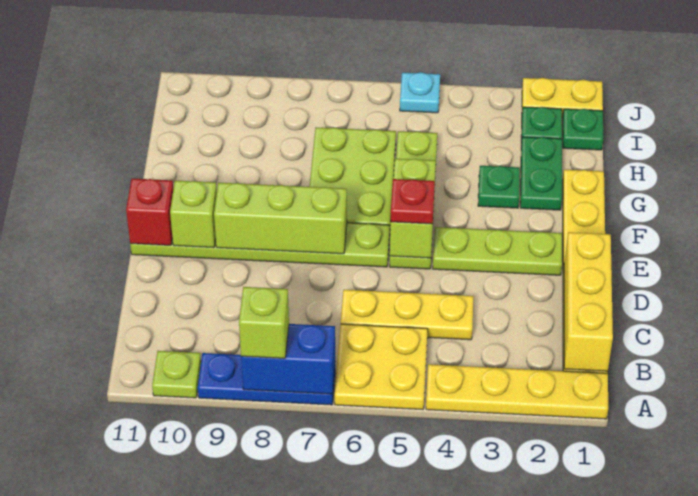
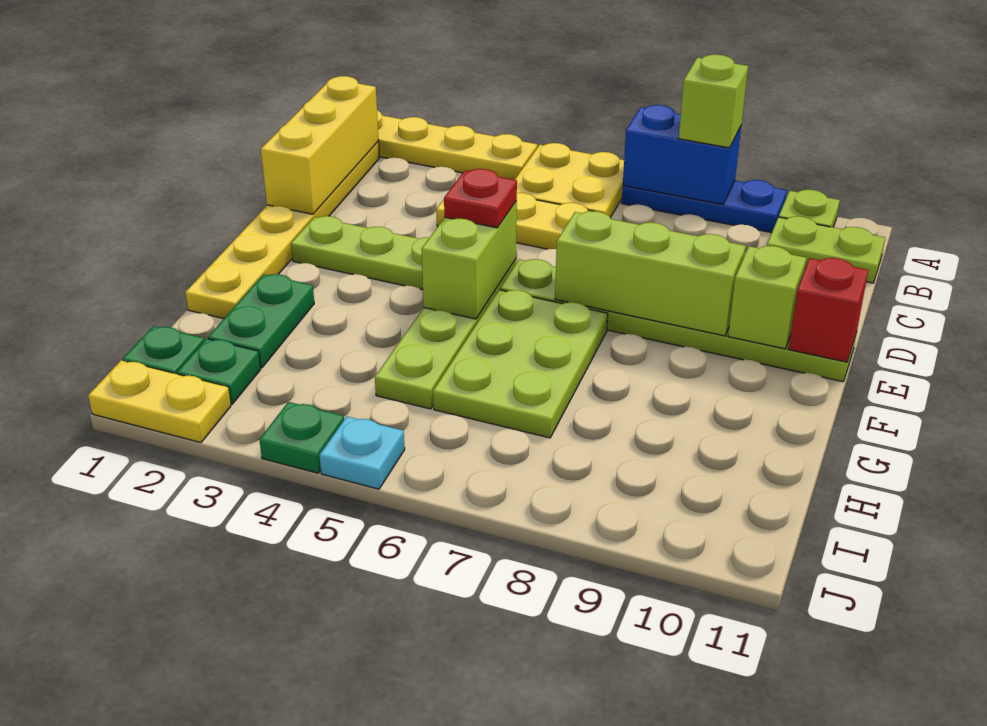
none -> lime plate B10:B11 level 1
green plate G3 level 1 -> green plate J4 level 1

